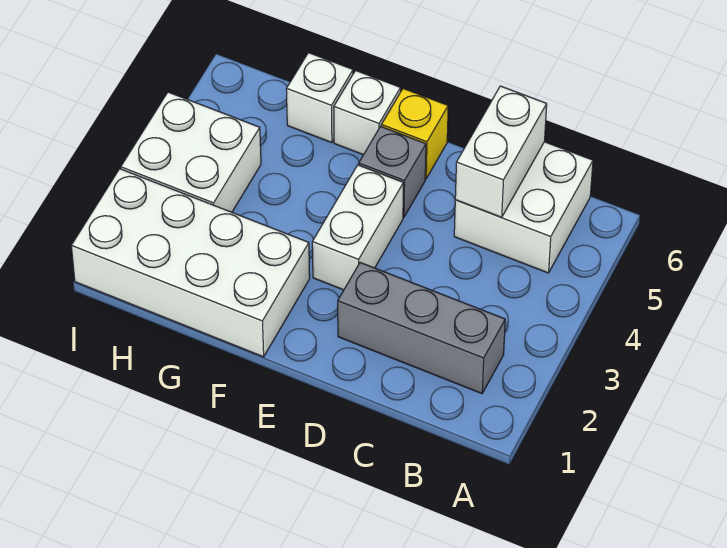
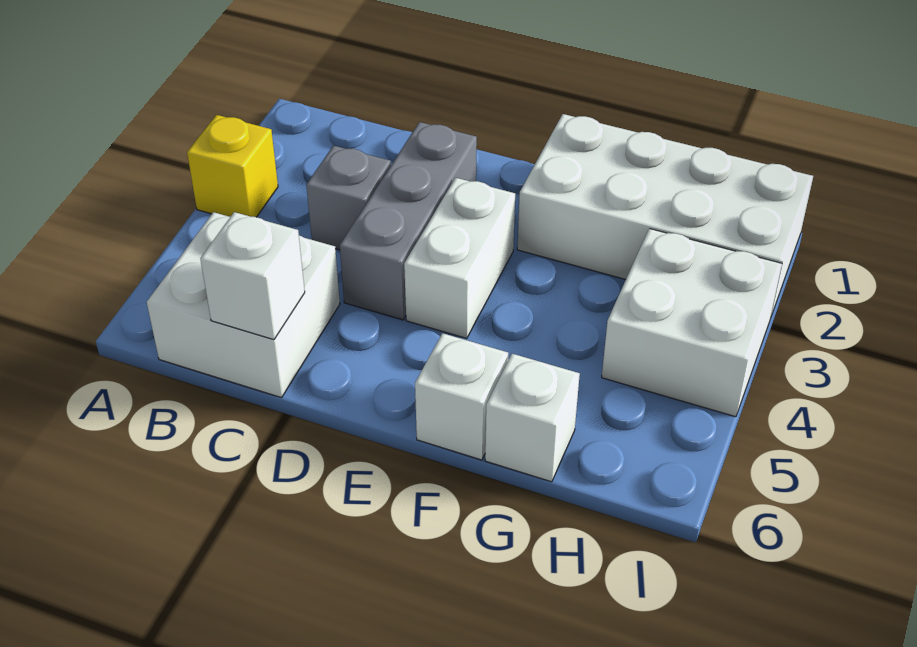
grey brick B2:D2 level 1 -> grey brick D2:D4 level 1
white brick C5:C6 level 2 -> white brick C6 level 2
grey brick E5 level 1 -> grey brick C3 level 1
yellow brick E6 level 1 -> yellow brick A3 level 1

